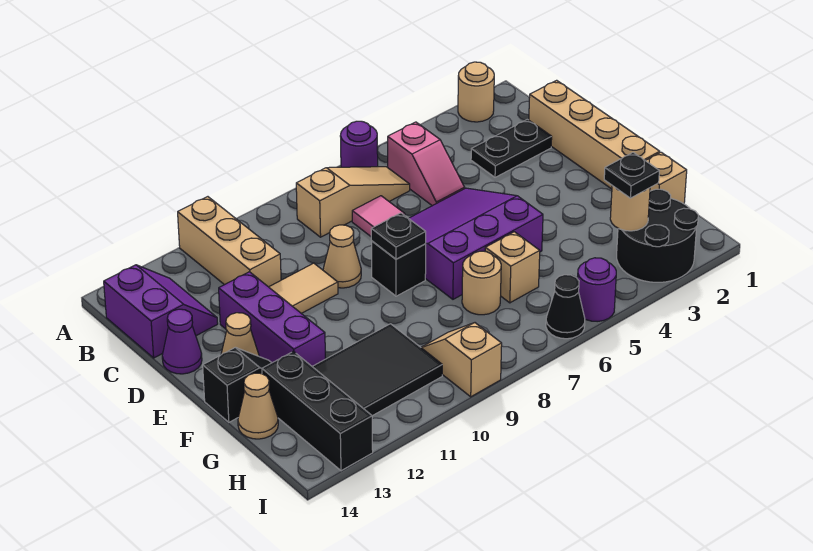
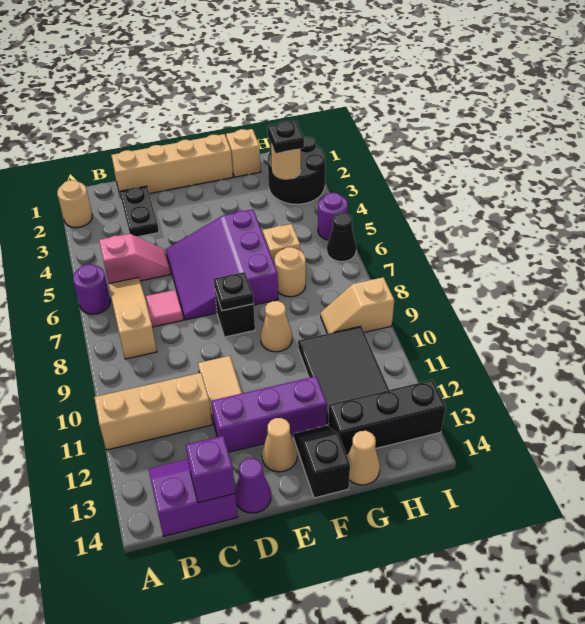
none -> purple brick C14 level 2
tan cone D9 level 1 -> tan cone F9 level 1

